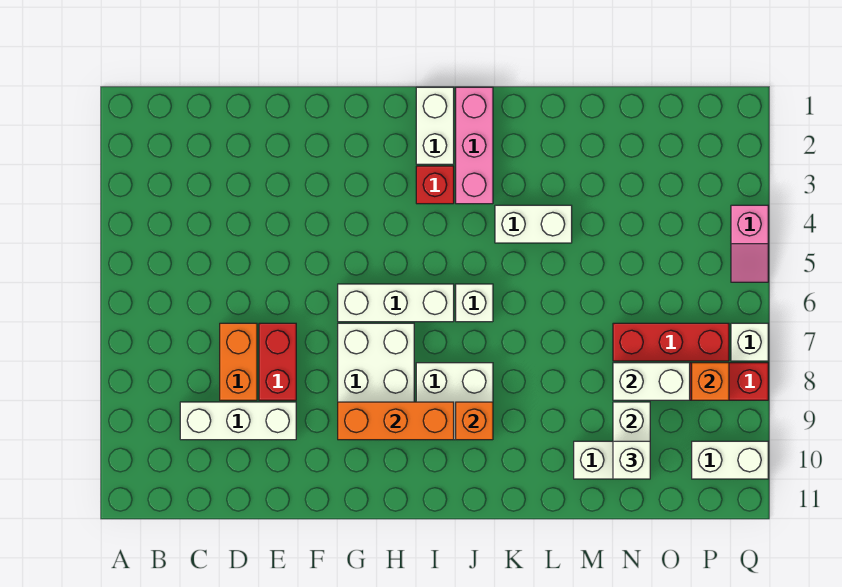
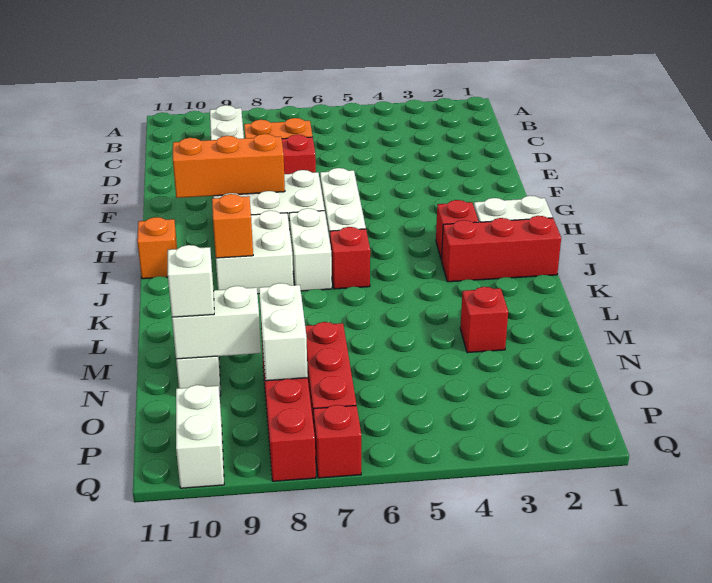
orange brick G9:I9 level 2 -> orange brick G8:G10 level 2
pink brick J1:J3 level 1 -> red brick J1:J3 level 1
white brick J6 level 1 -> red brick J6 level 1
white brick K4:L4 level 1 -> white brick I7:J7 level 1
none -> red brick M3 level 1
orange brick P8 level 2 -> orange brick I11 level 1
pink slope Q4:Q5 level 1 top 4 -> none
white brick Q7 level 1 -> red brick Q7 level 1

